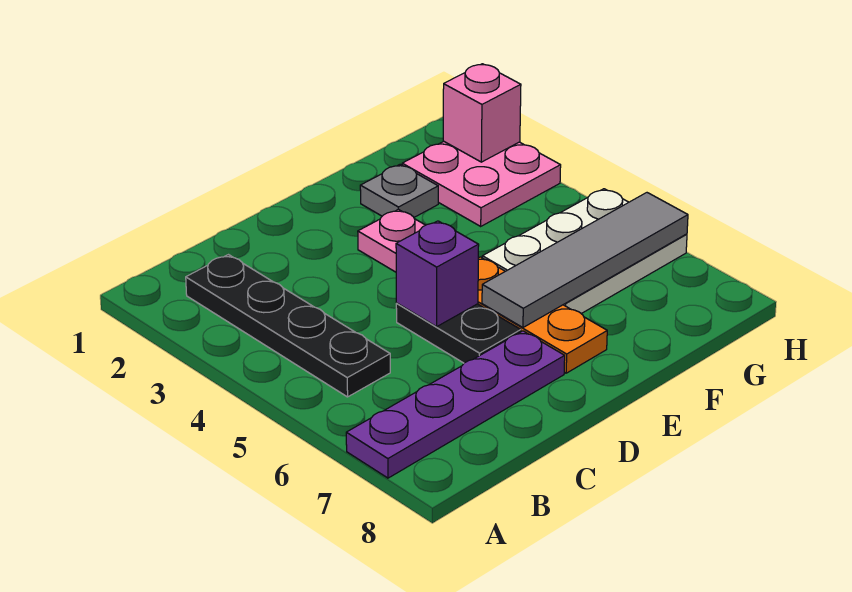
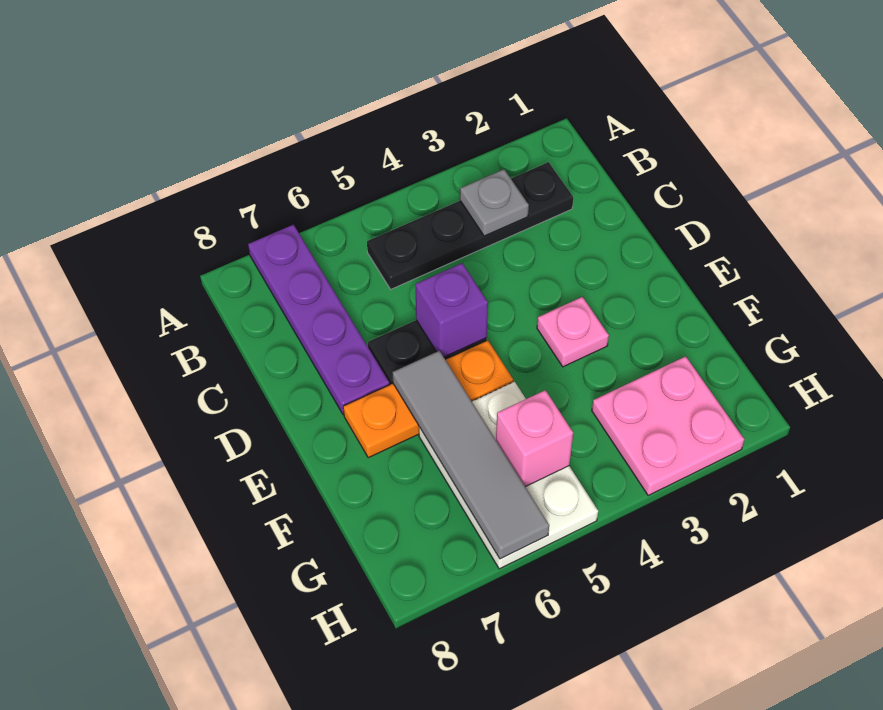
grey plate F2 level 1 -> grey plate B3 level 2
pink brick H2 level 2 -> pink brick G5 level 2

